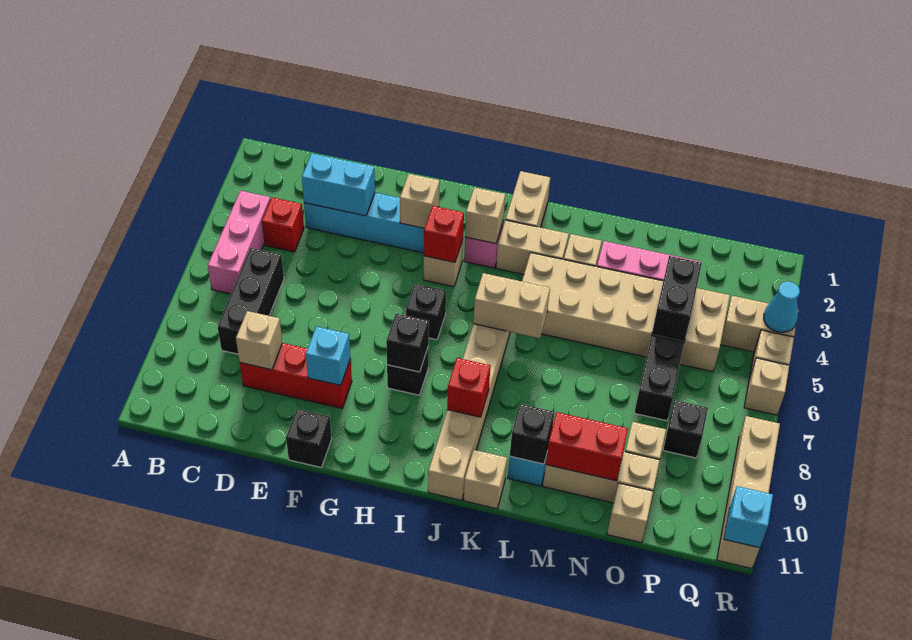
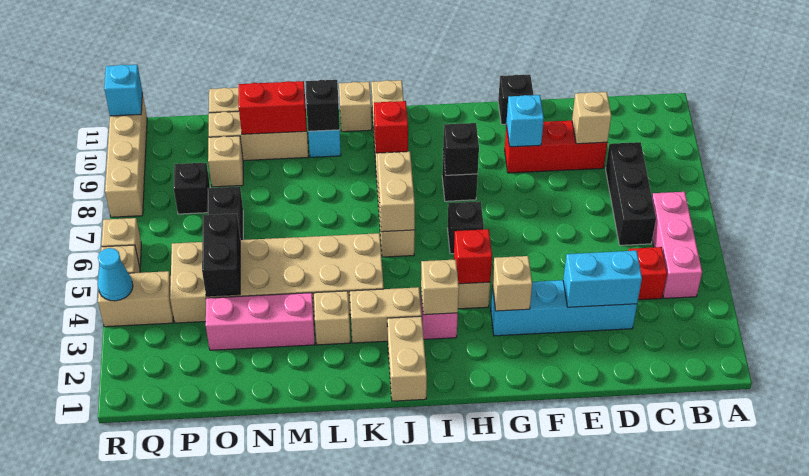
tan brick J6:K6 level 2 -> tan brick J6:J7 level 2

